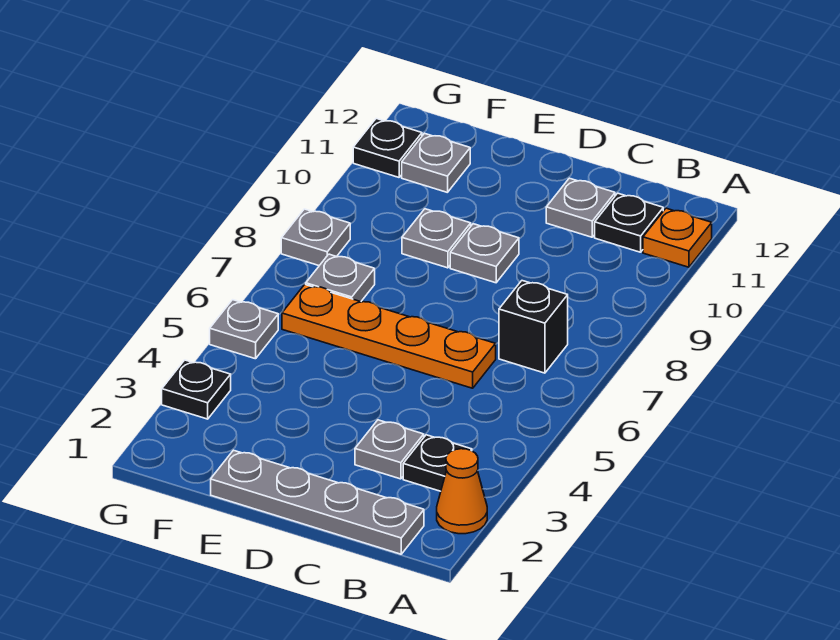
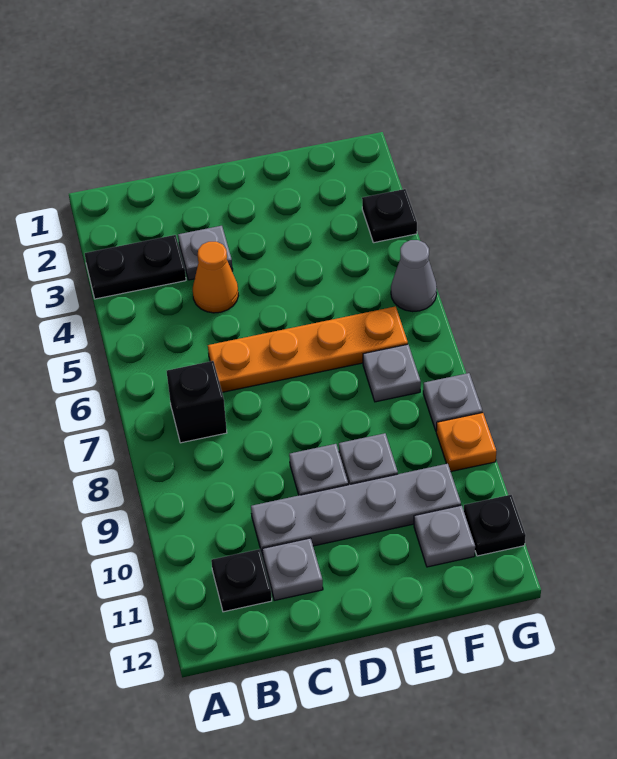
orange cone A2 level 1 -> orange cone C4 level 1
orange plate A11 level 1 -> orange plate G9 level 1
grey plate B1:E1 level 1 -> grey plate C10:F10 level 1
black plate B3 level 1 -> black plate A3:B3 level 1
grey plate G5 level 1 -> grey cone G5 level 1

